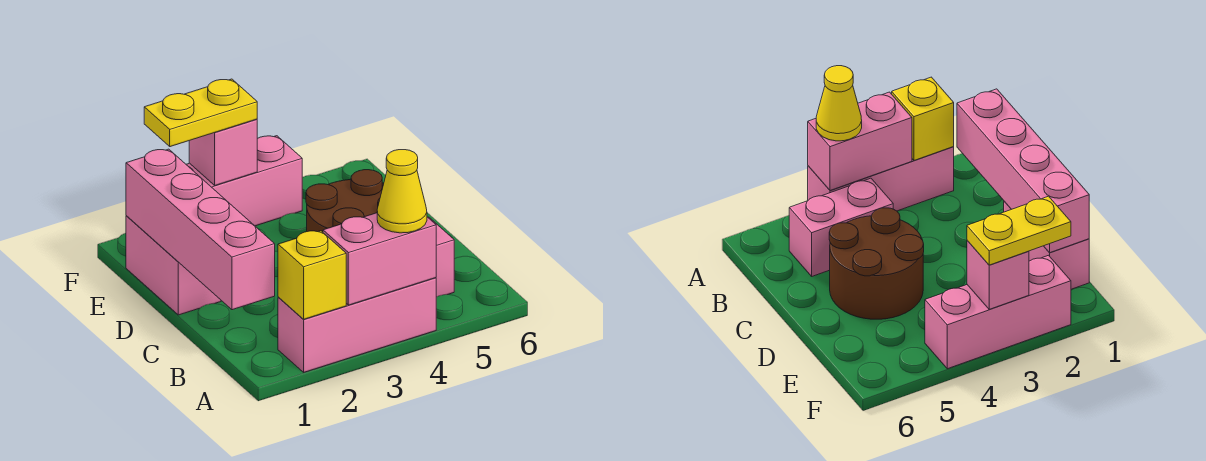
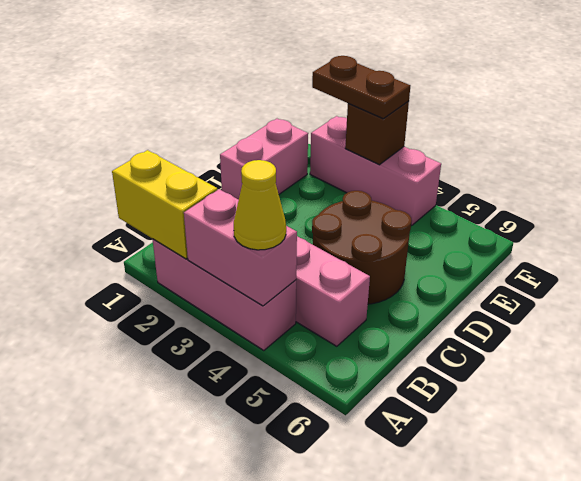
yellow brick A2 level 2 -> yellow brick A1:A2 level 2
pink brick B1:E1 level 2 -> none
yellow plate F2:F3 level 3 -> brown plate F2:F3 level 3
pink brick F3 level 2 -> brown brick F3 level 2

